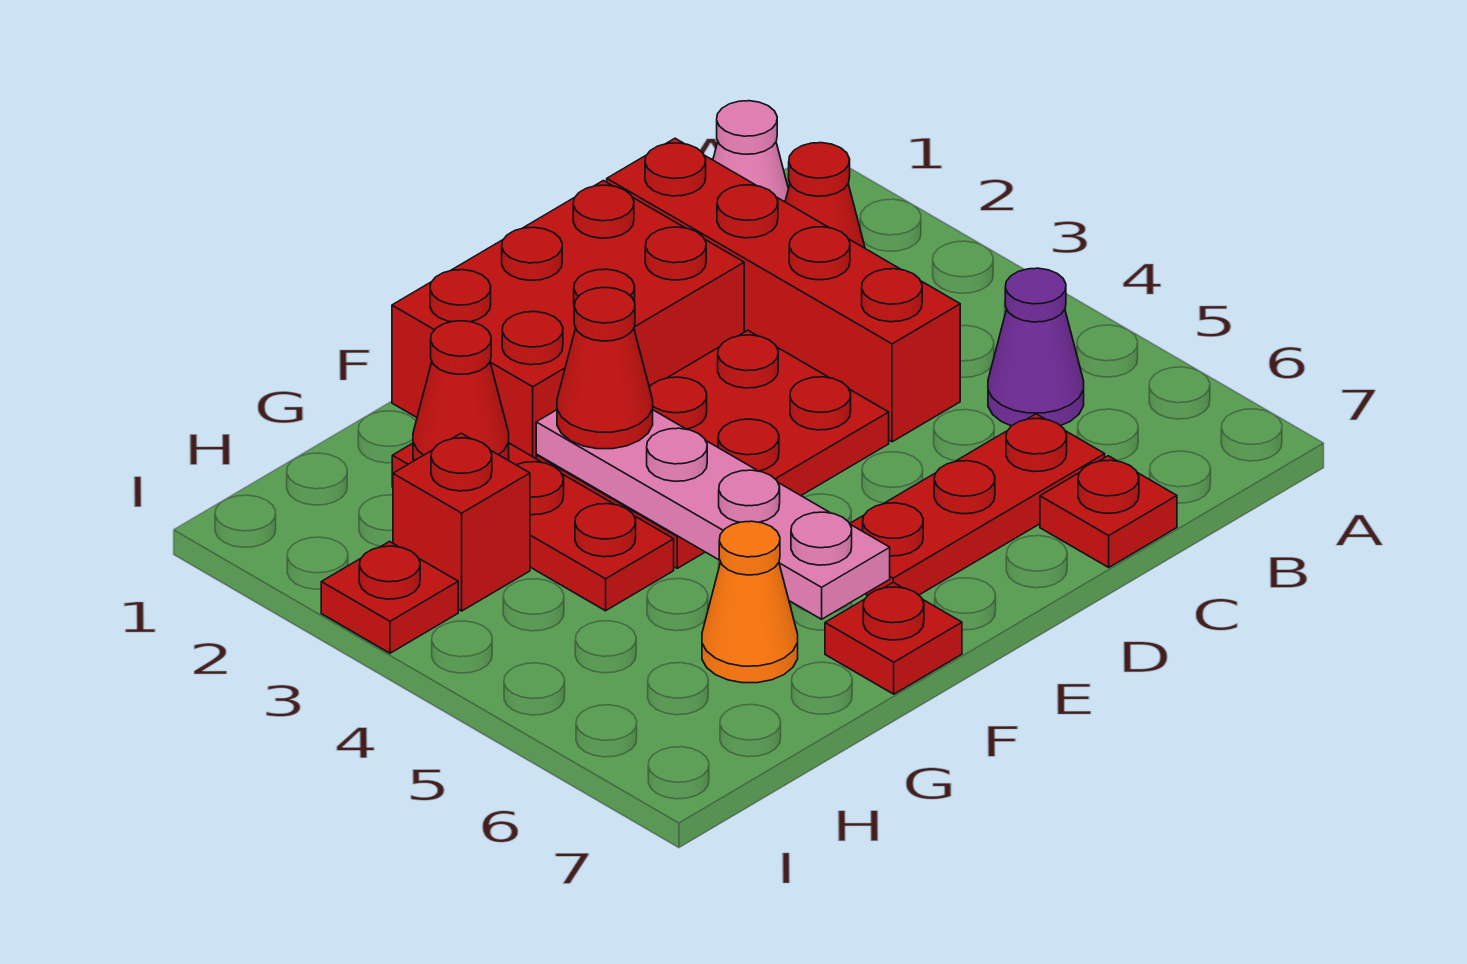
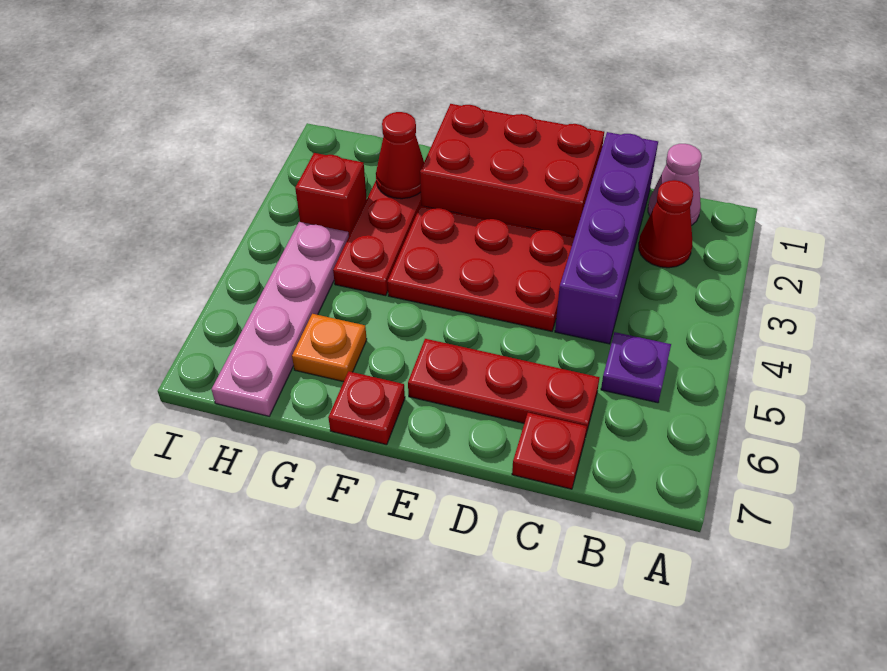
purple cone B5 level 1 -> purple plate B5 level 1
red brick C1:C4 level 1 -> purple brick C1:C4 level 1
pink plate F3:F6 level 2 -> pink plate H4:H7 level 1
red cone F3 level 3 -> none
orange cone G6 level 1 -> orange plate G6 level 1
red plate I3 level 1 -> none

